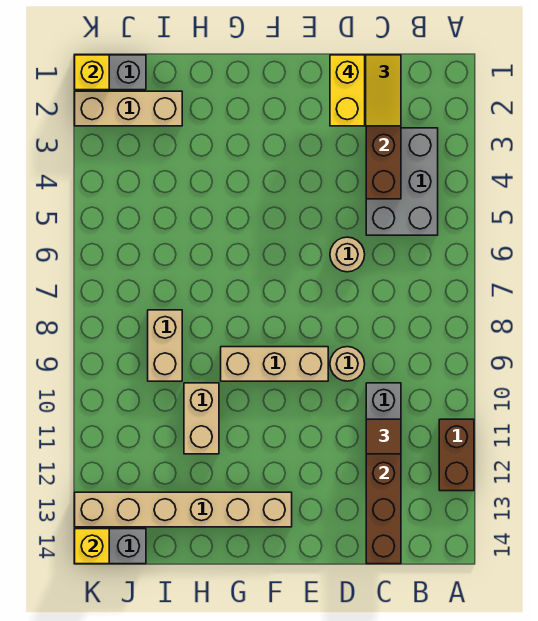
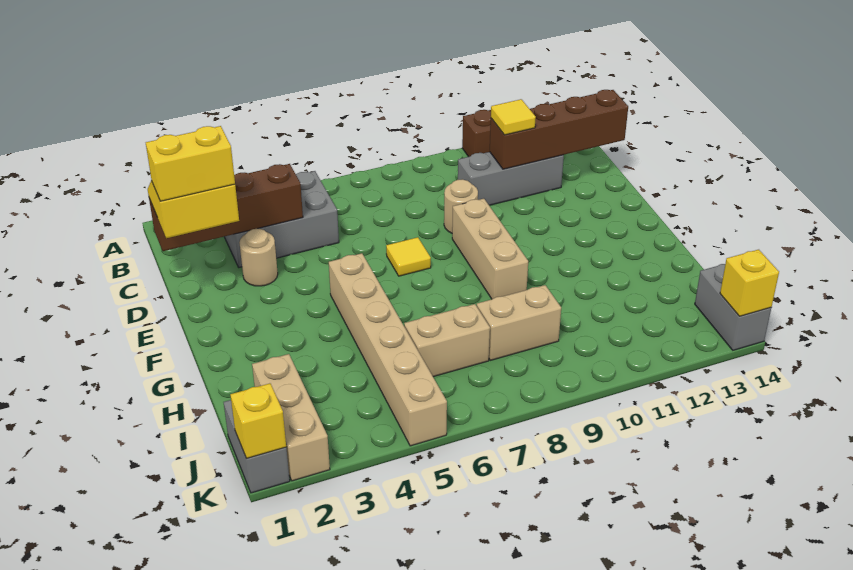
brown tile C11 level 3 -> yellow tile C11 level 3
tan round brick D6 level 1 -> tan round brick D3 level 1
none -> yellow tile E7 level 1
tan brick F13:K13 level 1 -> tan brick F5:K5 level 1
tan brick H10:H11 level 1 -> tan brick I6:I7 level 1

